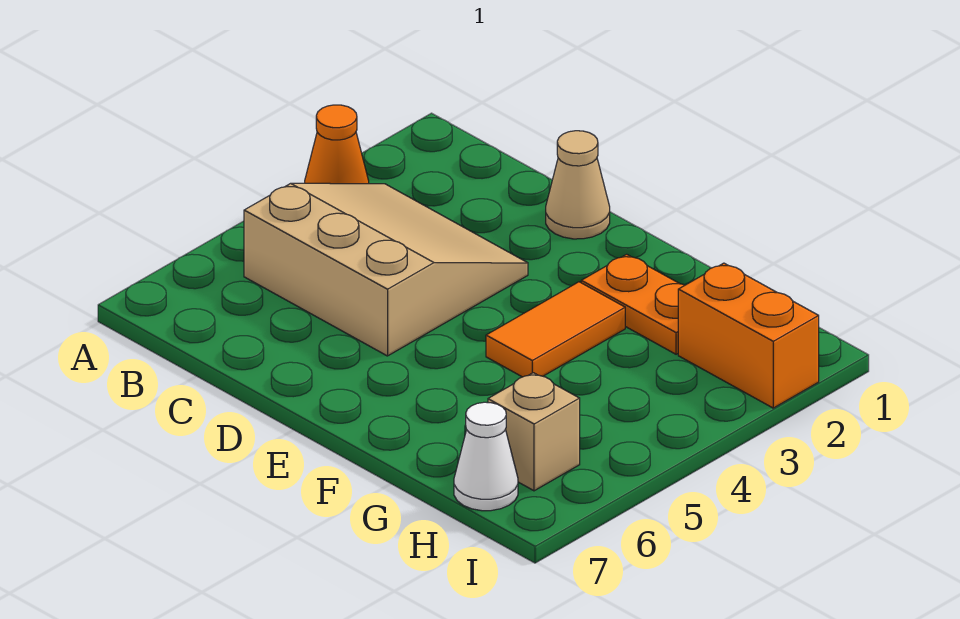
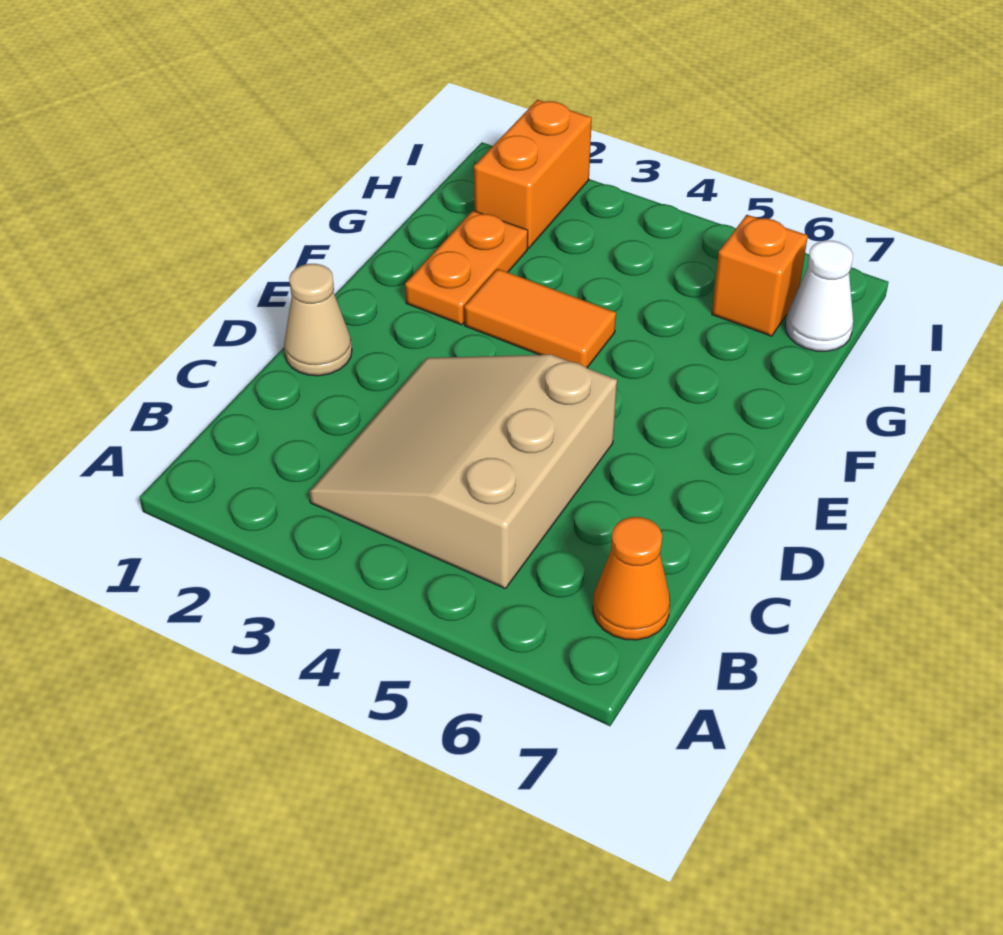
orange cone A3 level 1 -> orange cone B7 level 1
tan brick H6 level 1 -> orange brick H6 level 1

